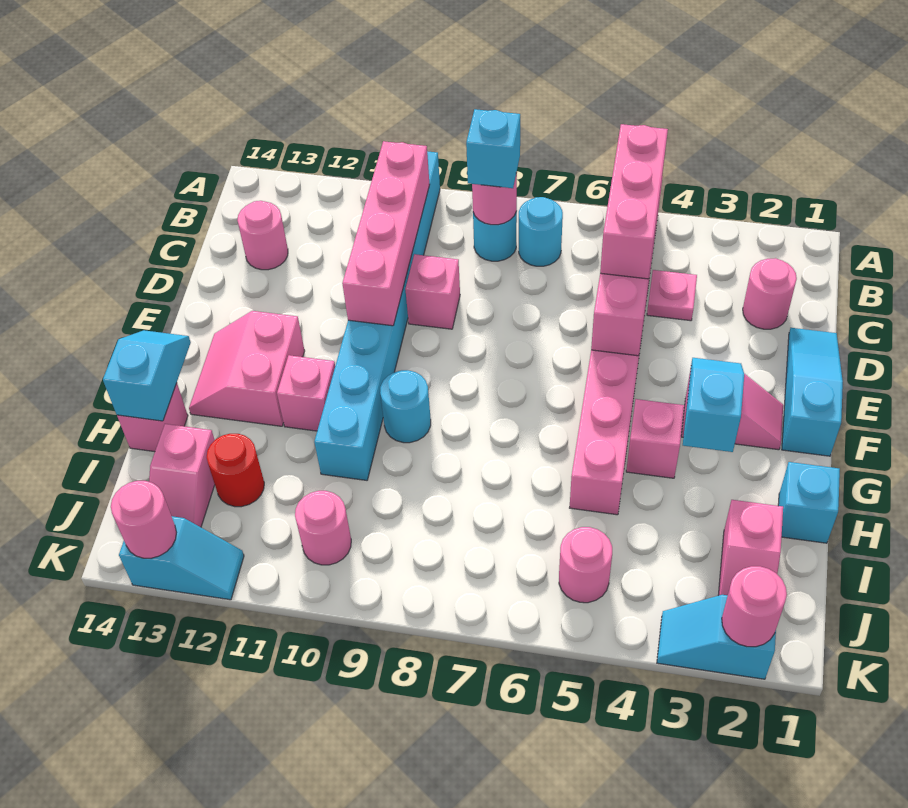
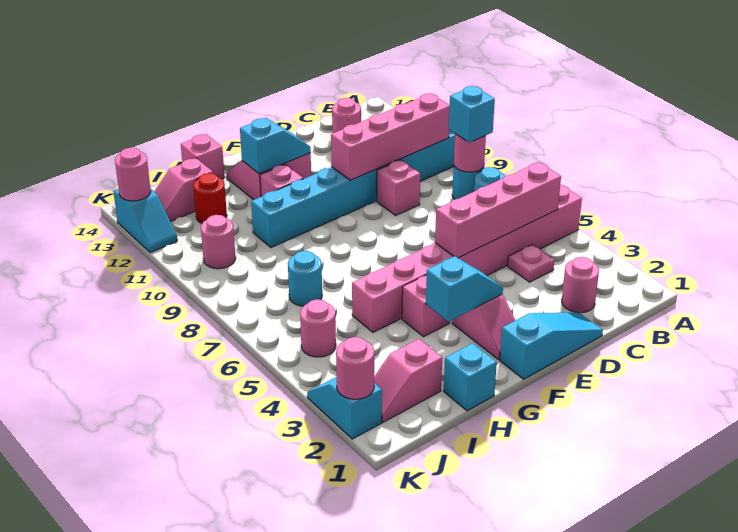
pink brick B5:D5 level 3 -> none
cyan round brick G9 level 1 -> cyan round brick I7 level 1
cyan slope G14:H14 level 2 top H -> cyan slope F12:G12 level 2 top G

